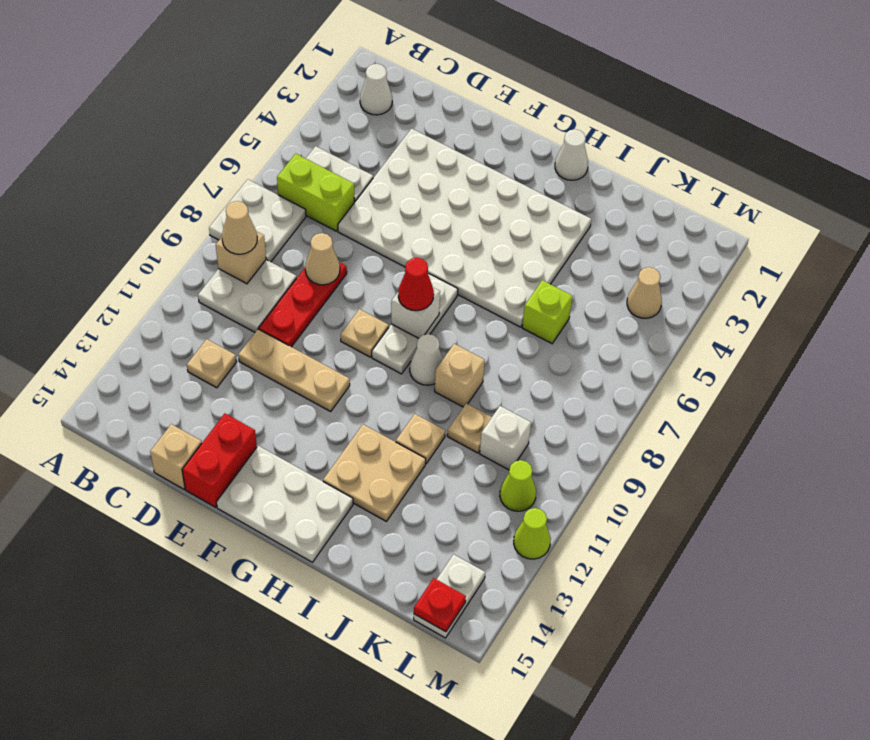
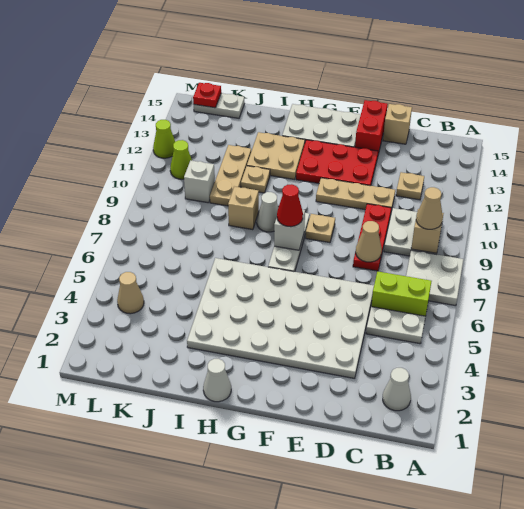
none -> red plate E12:G13 level 1
lime brick J6 level 1 -> none
tan plate J10 level 1 -> tan plate J10:J12 level 1
white plate L14:L15 level 1 -> white plate K15:L15 level 1

